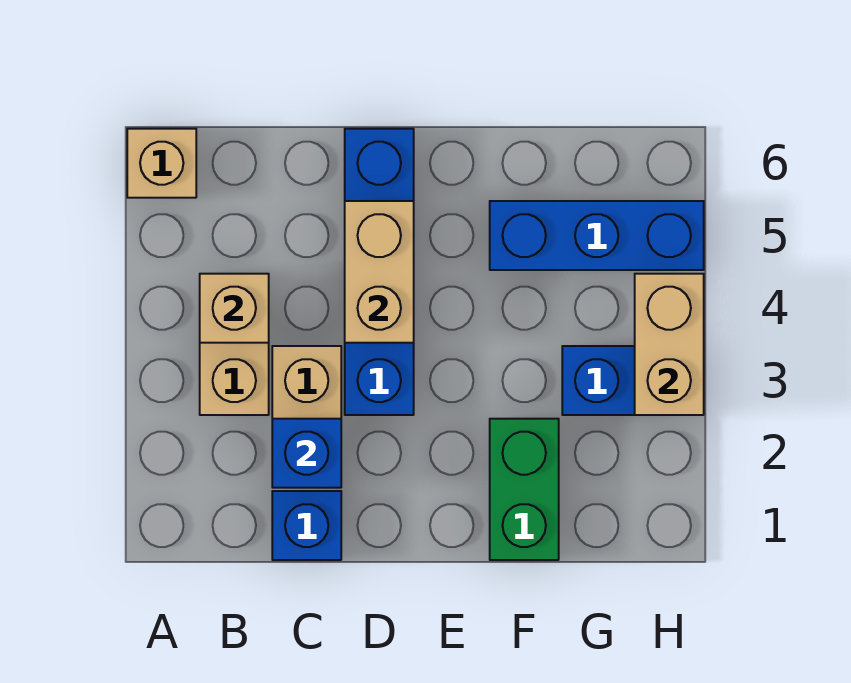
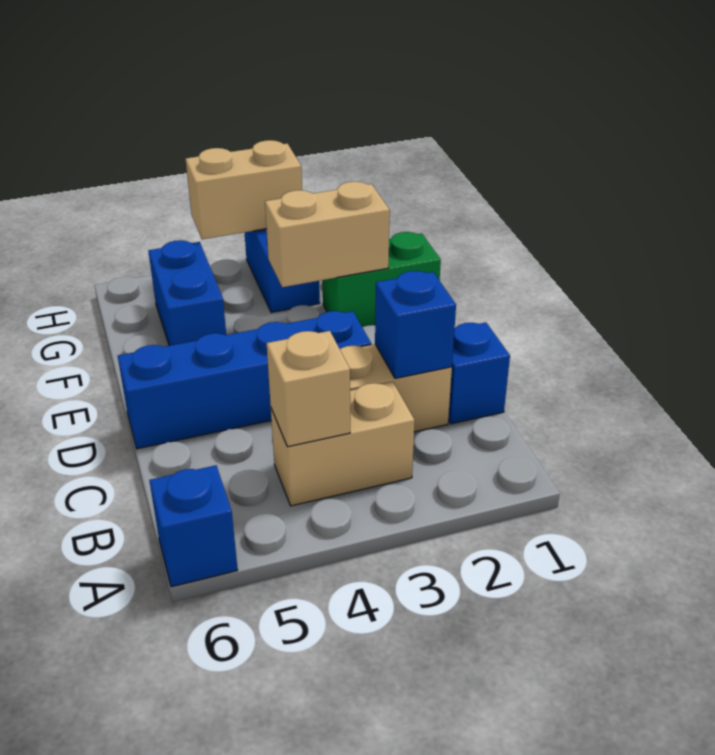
tan brick A6 level 1 -> blue brick A6 level 1
tan brick D4:D5 level 2 -> tan brick F2:F3 level 2
blue brick F5:H5 level 1 -> blue brick F5:G5 level 1

